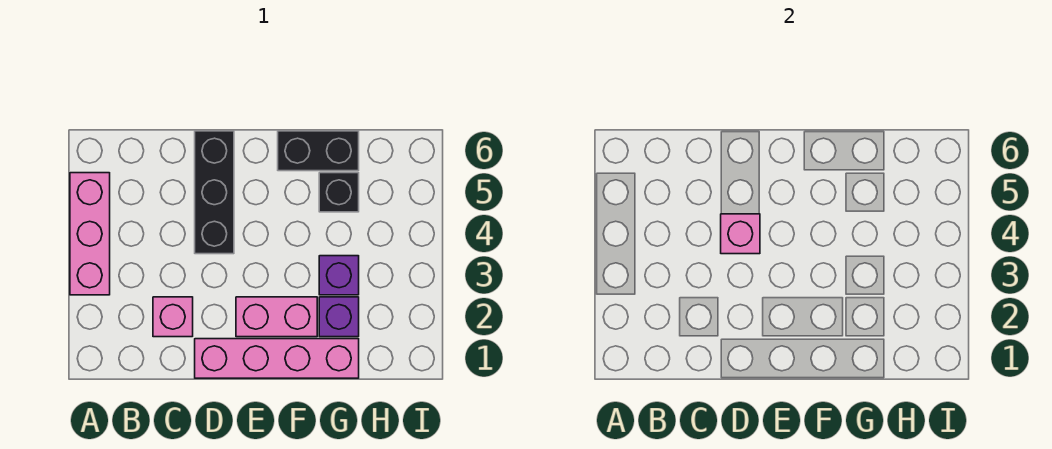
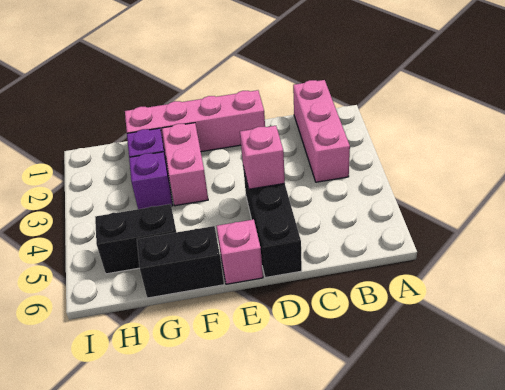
pink brick A3:A5 level 1 -> pink brick B1:B3 level 1
pink brick C2 level 1 -> pink brick E6 level 1
pink brick E2:F2 level 1 -> pink brick F2:F3 level 1
black brick G5 level 1 -> black brick G5:H5 level 1

